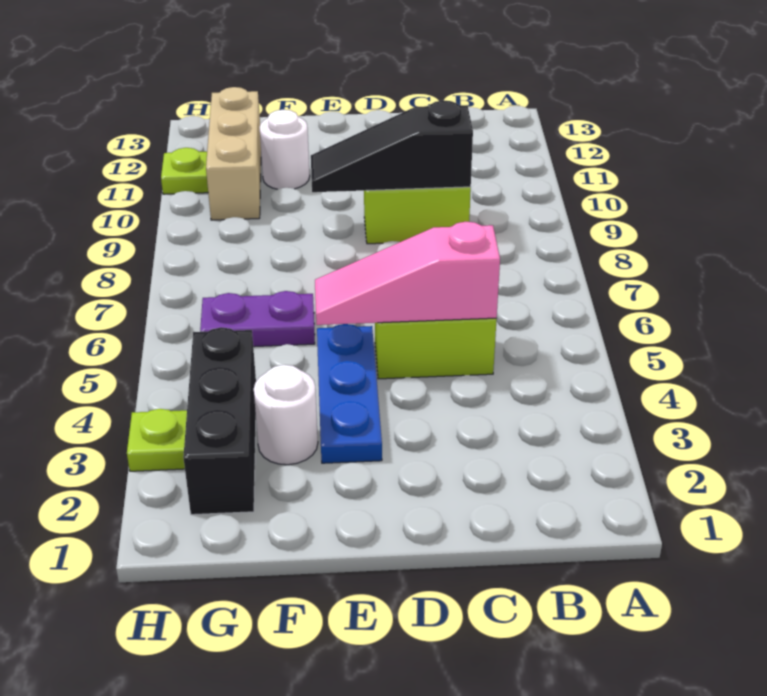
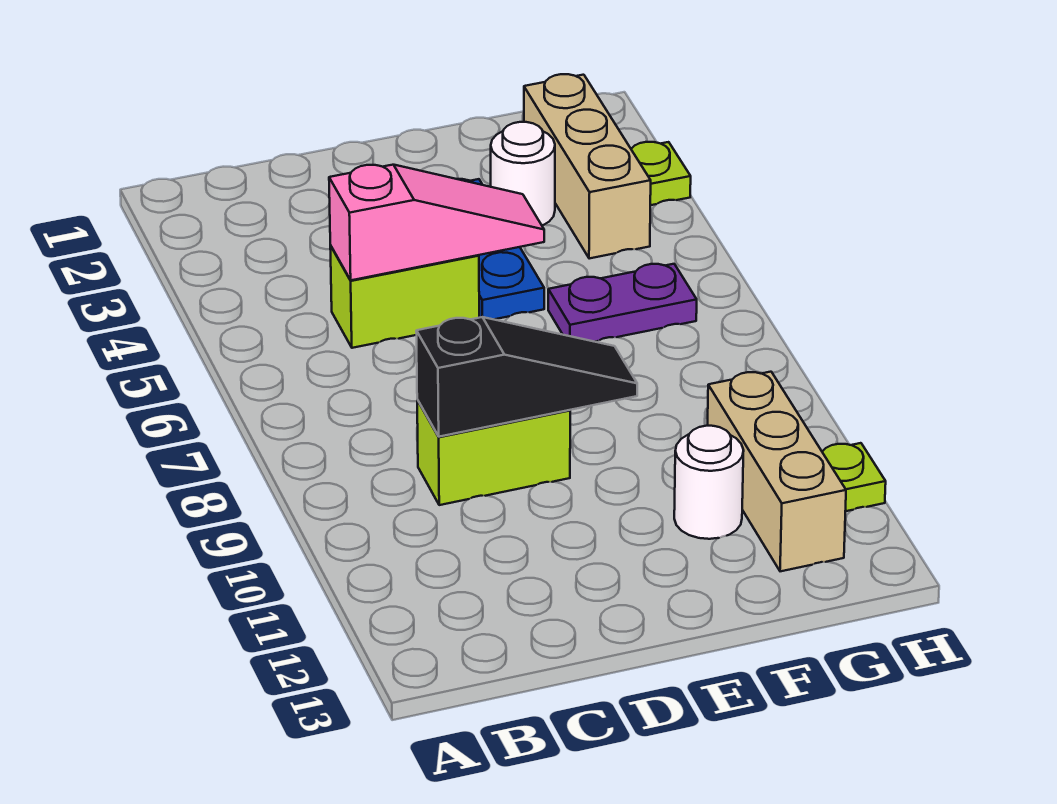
black brick G2:G4 level 1 -> tan brick G2:G4 level 1

